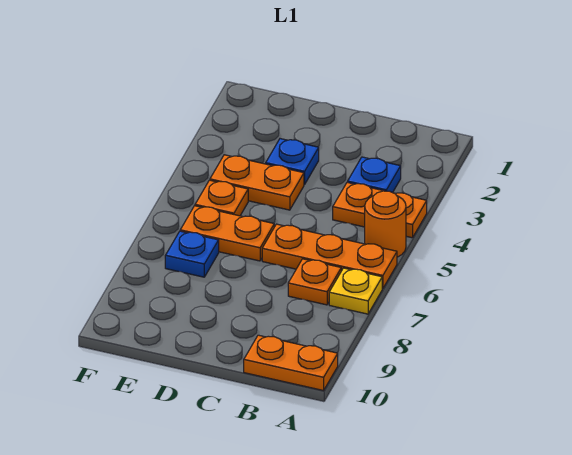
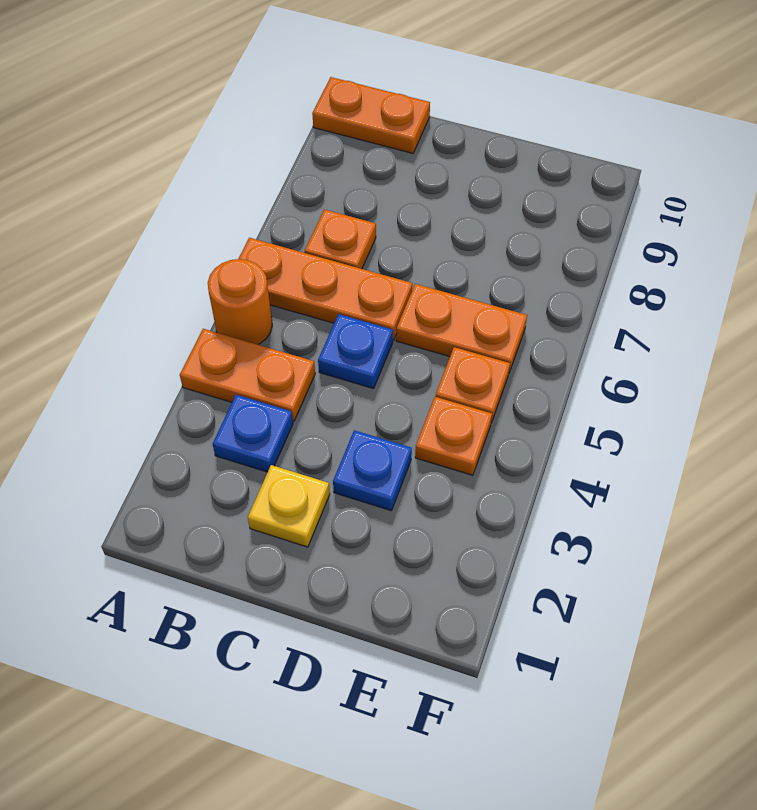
yellow plate A7 level 1 -> yellow plate C2 level 1
orange plate D4:E4 level 1 -> orange plate E4 level 1
blue plate E7 level 1 -> blue plate C5 level 1

